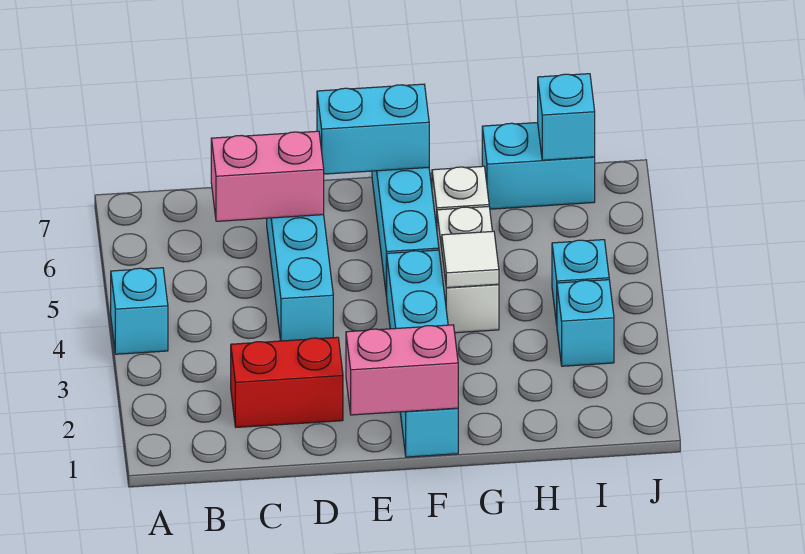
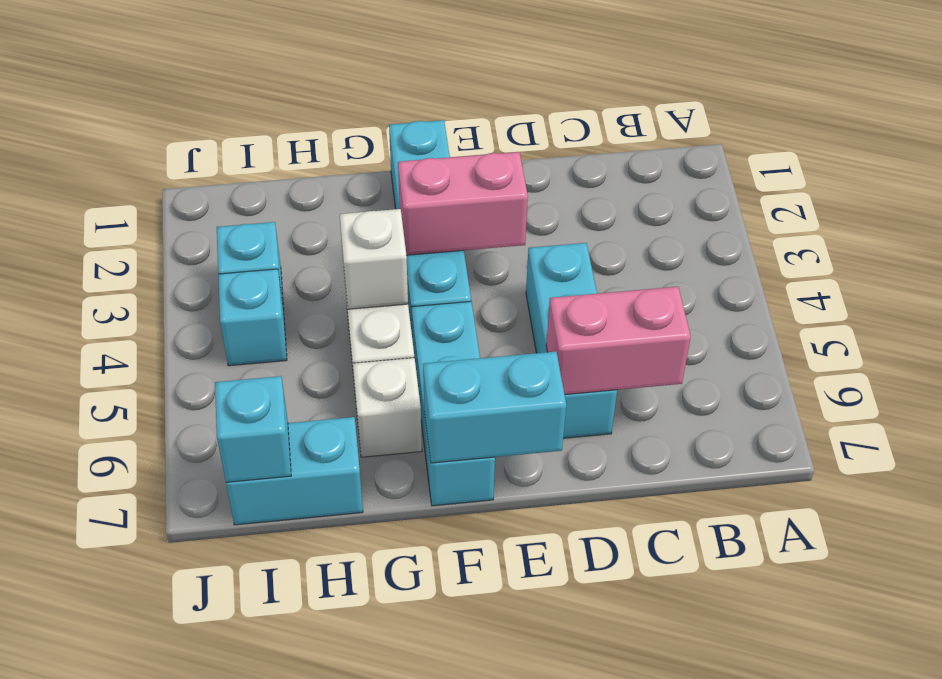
cyan brick A4 level 1 -> none
red brick C2:D2 level 1 -> none
pink brick E1:F1 level 2 -> pink brick E3:F3 level 2
white tile G4 level 2 -> white brick G4 level 2

